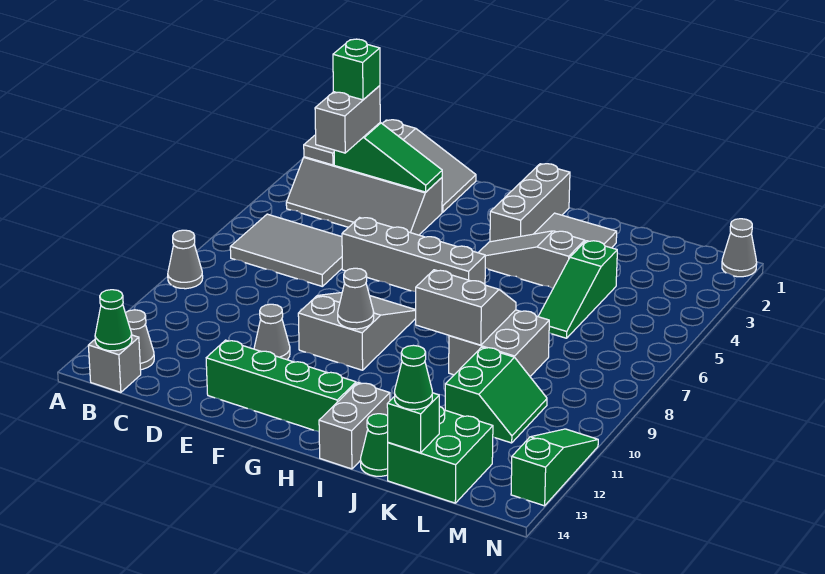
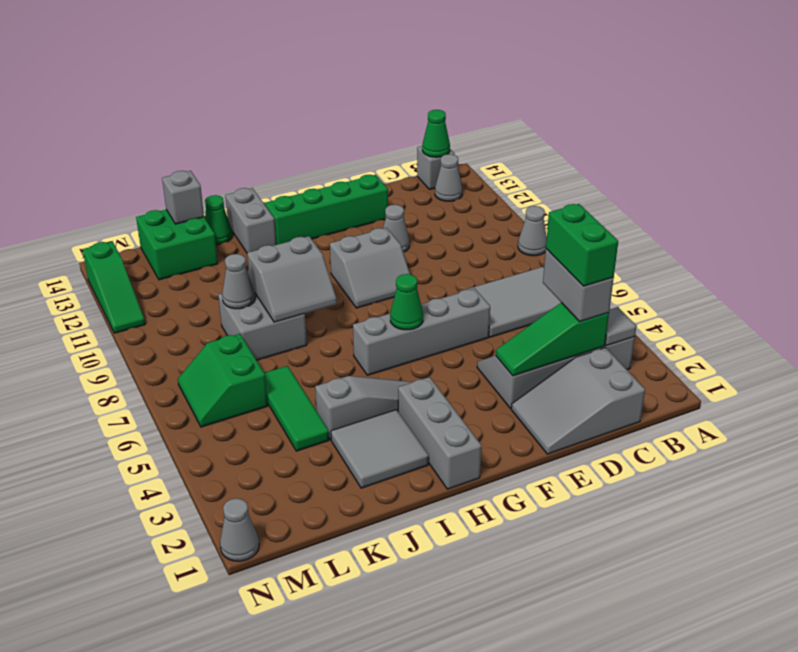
green brick C3 level 4 -> green brick C3:C4 level 4
grey slope F8:G10 level 1 top 10 -> grey slope F9:G10 level 1 top 10
grey cone G10 level 2 -> grey cone K9 level 2
green slope K4:K6 level 1 top 4 -> green tile K4:K6 level 1
green slope K10:L11 level 1 top K -> green slope L6:M7 level 1 top L
green brick K14 level 2 -> grey brick K14 level 2
green cone K14 level 3 -> green cone G6 level 2

